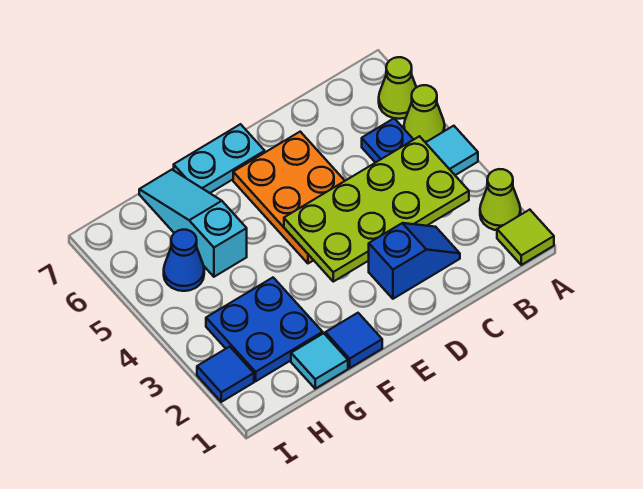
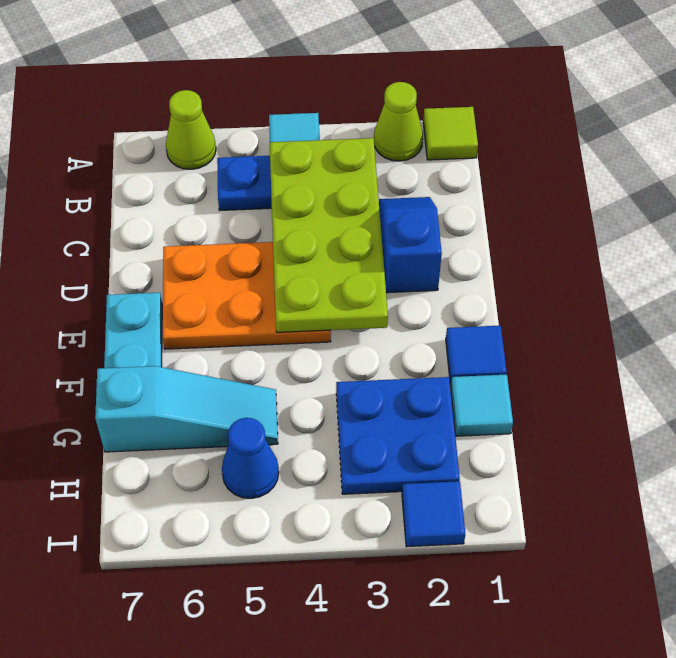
lime cone A5 level 1 -> none
cyan slope G5:G7 level 1 top 5 -> cyan slope G5:G7 level 1 top 7

